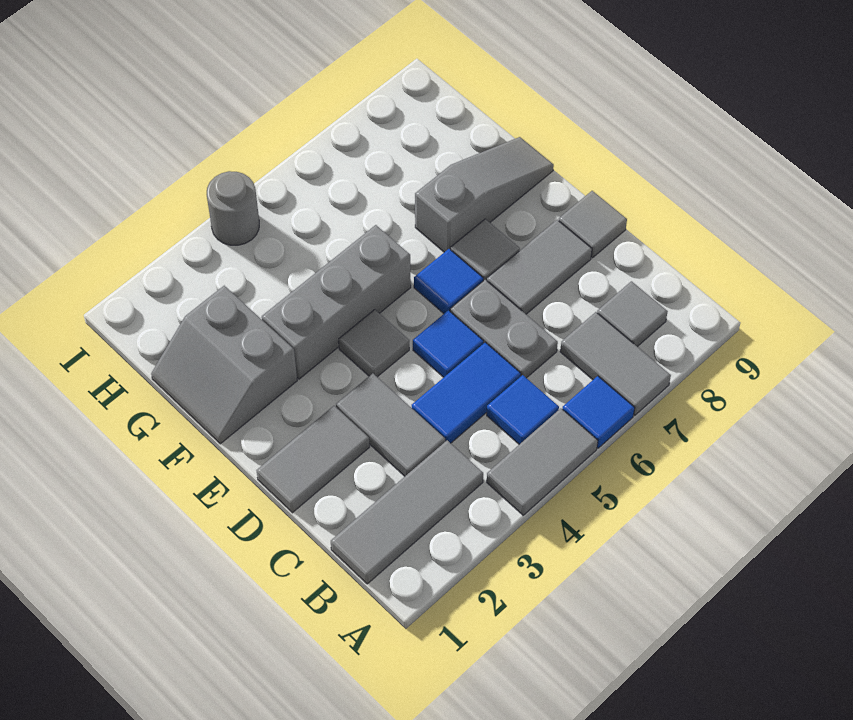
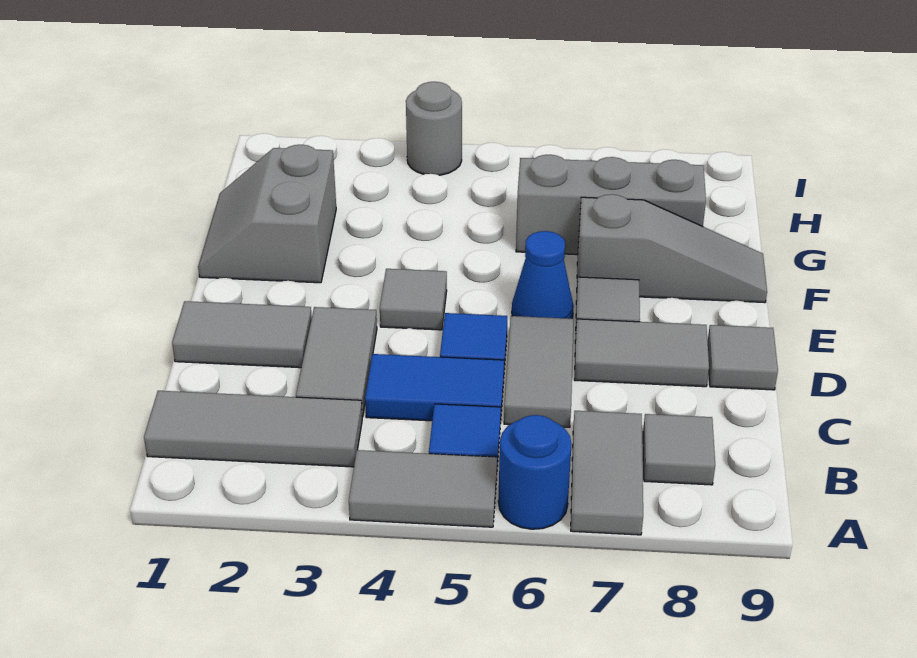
blue tile A6 level 1 -> blue round brick A6 level 1
grey plate C6:D6 level 1 -> grey tile C6:D6 level 1
blue tile E6 level 1 -> blue cone E6 level 1
grey brick F3:F5 level 1 -> grey brick G6:G8 level 1

